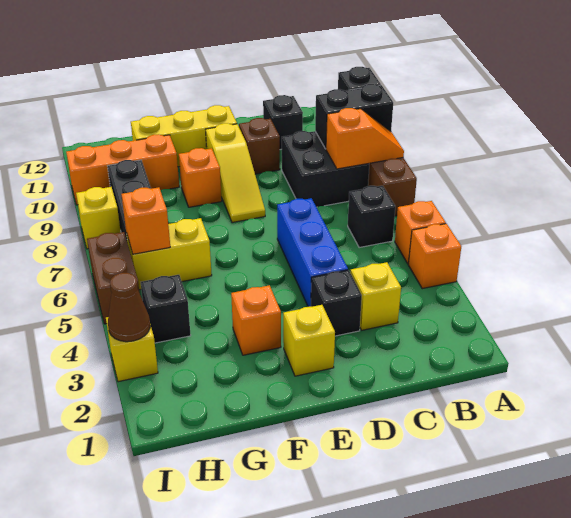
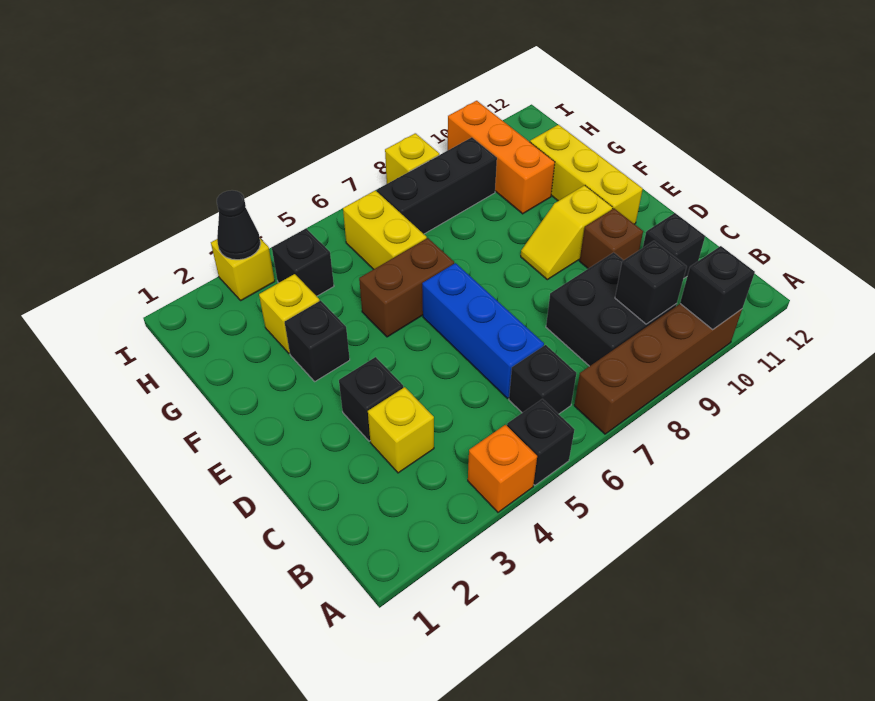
orange brick A5 level 1 -> black brick A5 level 1
orange slope A8:B8 level 2 top B -> none
black brick A9:B9 level 2 -> black brick B9 level 2
blue brick D4:D6 level 1 -> blue brick C6:E6 level 1
yellow brick E2 level 1 -> yellow brick G3 level 1
yellow slope E8:E10 level 1 top 10 -> yellow slope E9:E10 level 1 top 10
orange brick F3 level 1 -> black brick F3 level 1
orange brick F9 level 1 -> none
orange brick H6 level 2 -> none
brown cone I3 level 2 -> black cone I3 level 2
brown brick I5:I6 level 1 -> brown brick F5:F6 level 1

